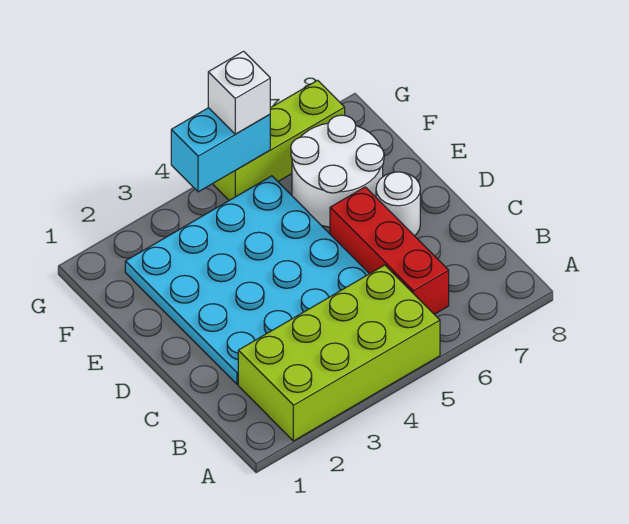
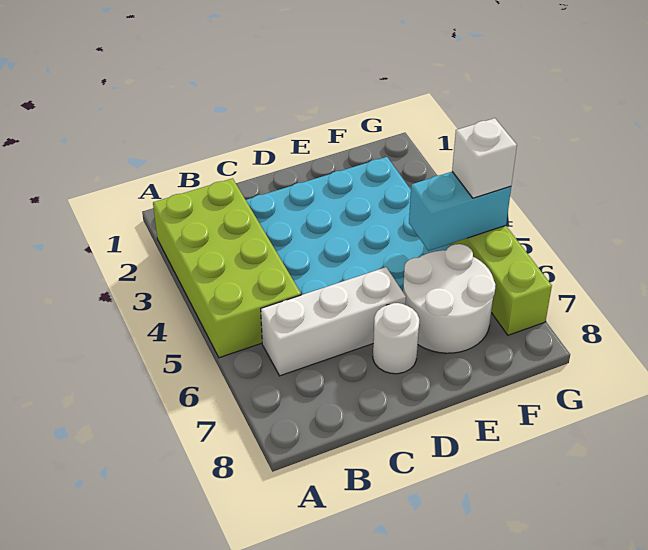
red brick B6:D6 level 1 -> white brick B6:D6 level 1
cyan brick G4:G5 level 2 -> cyan brick F5:G5 level 2

